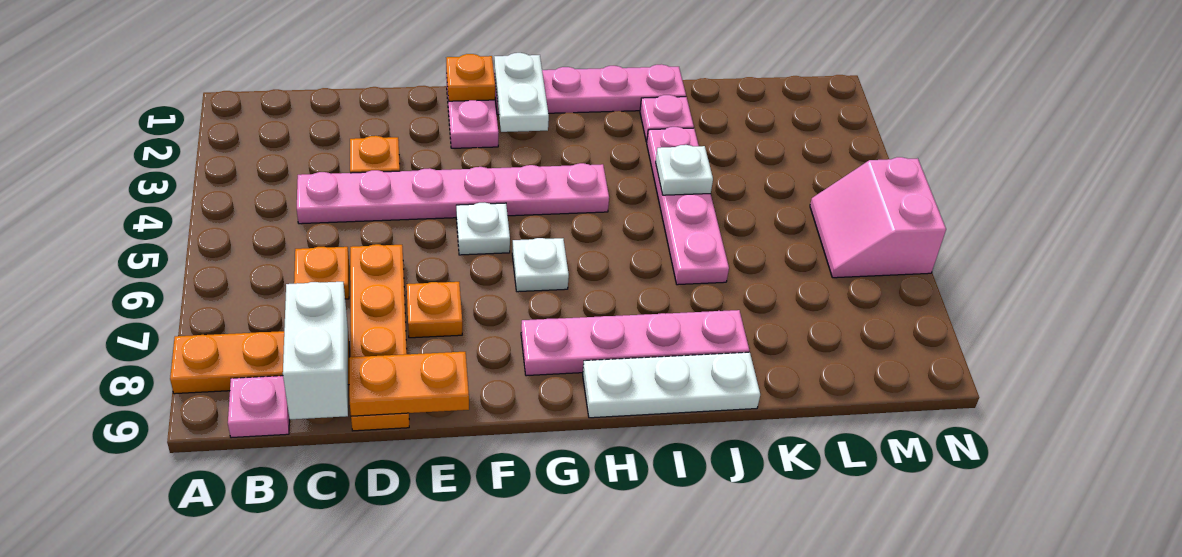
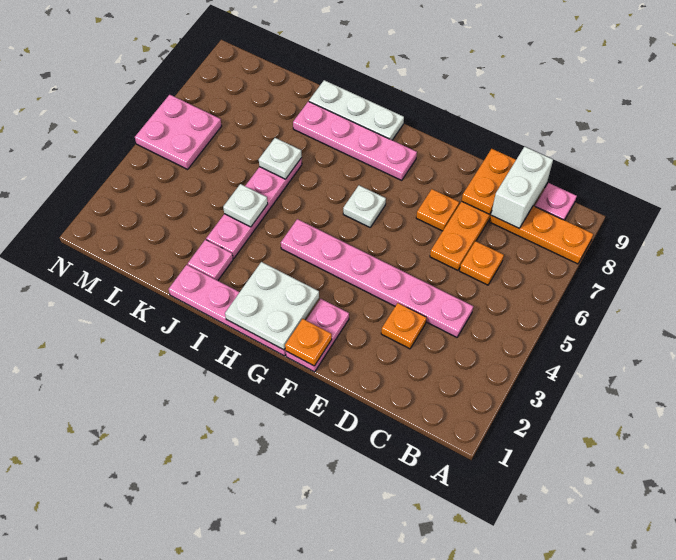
orange plate D9:E9 level 2 -> orange plate D8:D9 level 2
white plate F5 level 1 -> white plate J6 level 2
white plate G1:G2 level 2 -> white plate G1:H2 level 2
pink slope M5:N6 level 1 top N -> pink plate M5:N6 level 1

